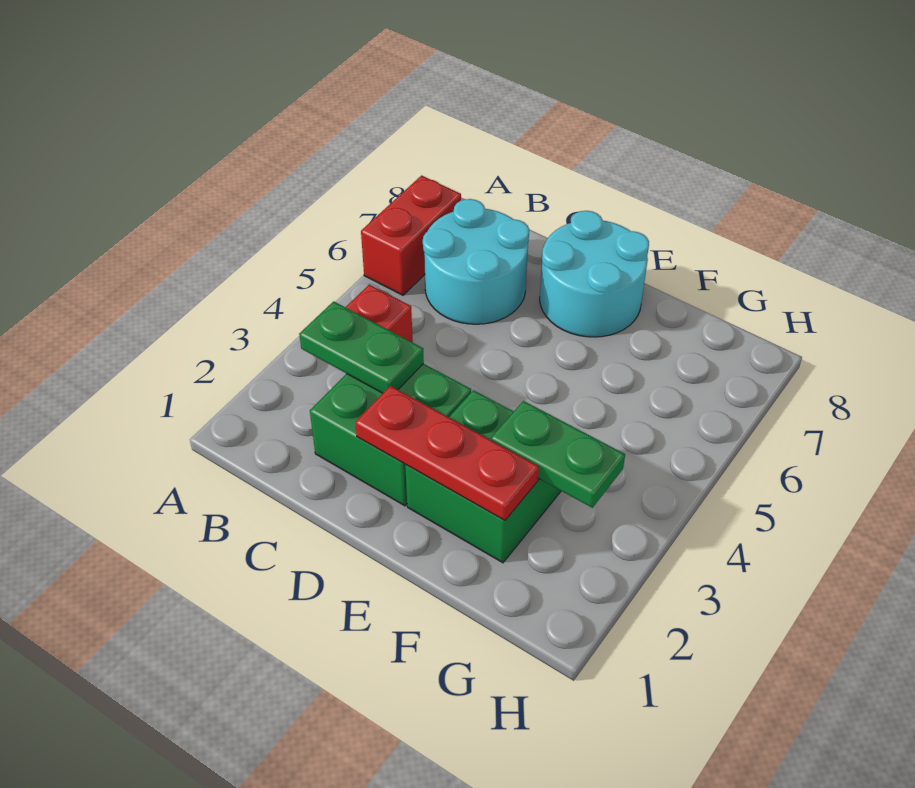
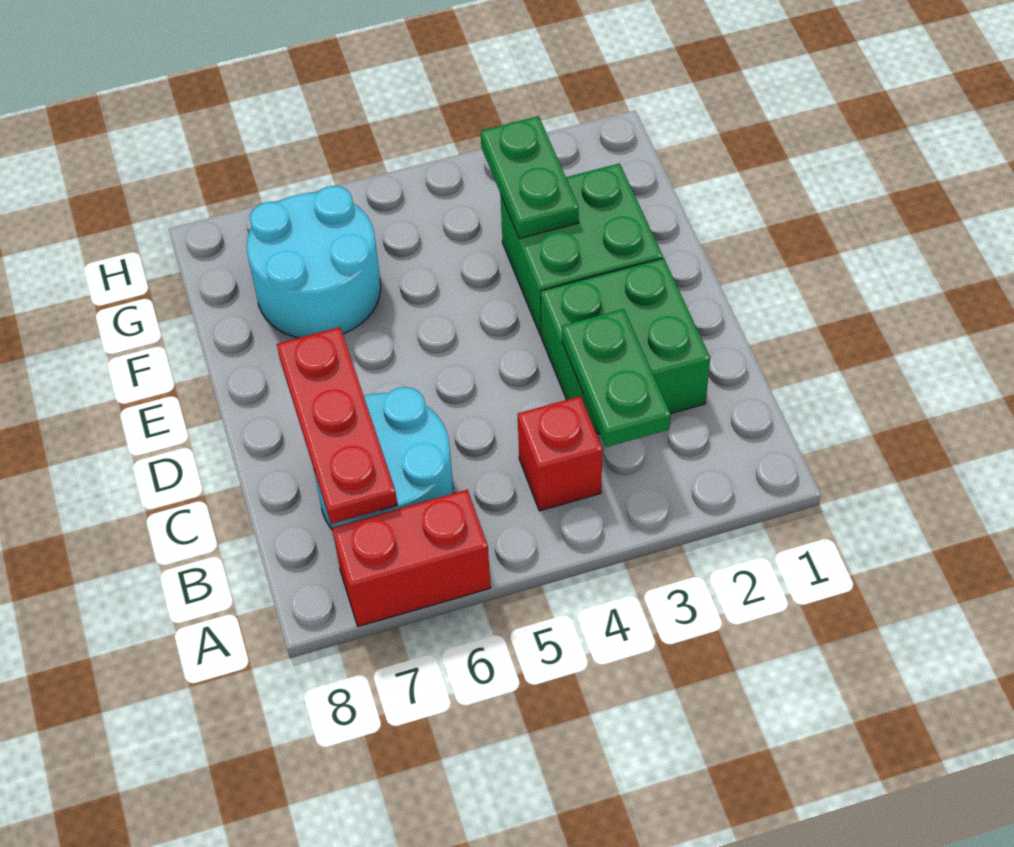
red plate D2:F2 level 2 -> red plate B7:D7 level 2
cyan round brick D7:E8 level 1 -> cyan round brick F6:G7 level 1

